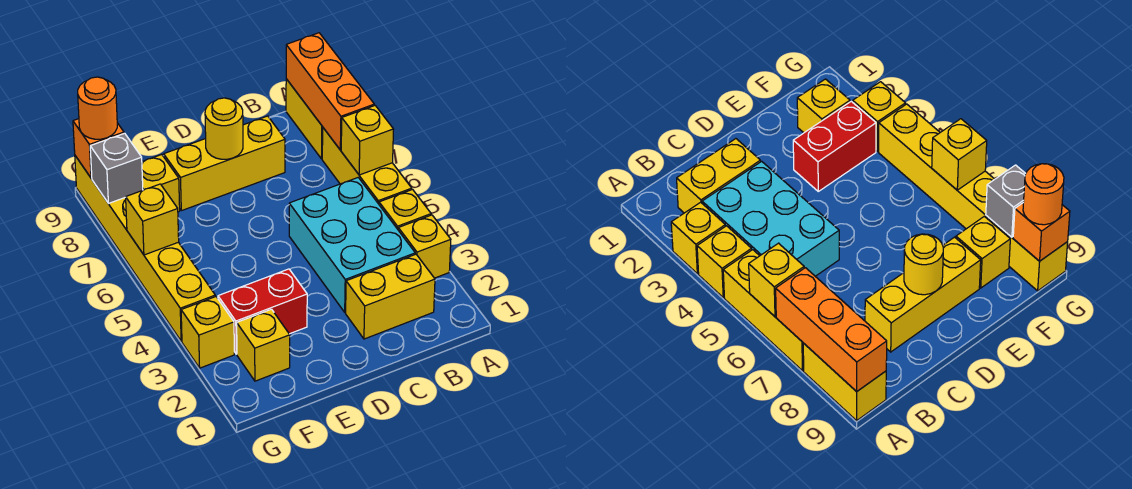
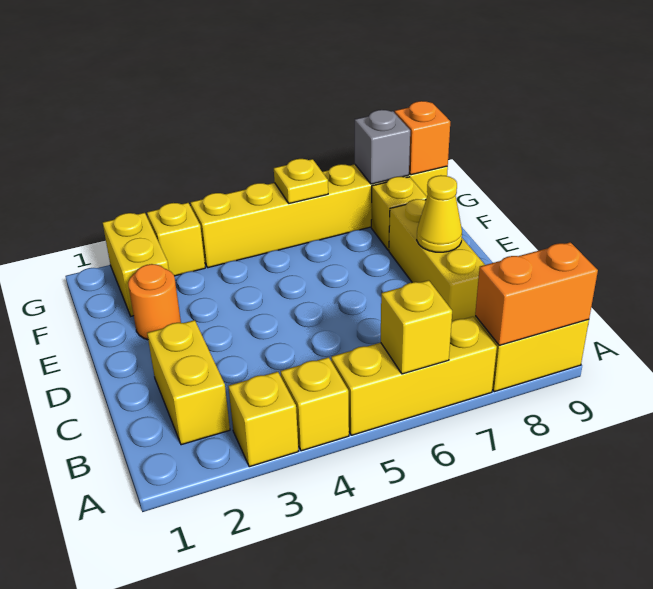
orange brick A7:A9 level 2 -> orange brick A8:A9 level 2
cyan brick B3:C5 level 1 -> none
yellow round brick D8 level 2 -> yellow cone D8 level 2
red brick E3:F3 level 1 -> none
yellow brick F2 level 1 -> yellow brick F2:G2 level 1
yellow brick G6 level 2 -> yellow plate G6 level 2
orange round brick G9 level 3 -> orange round brick E2 level 1

